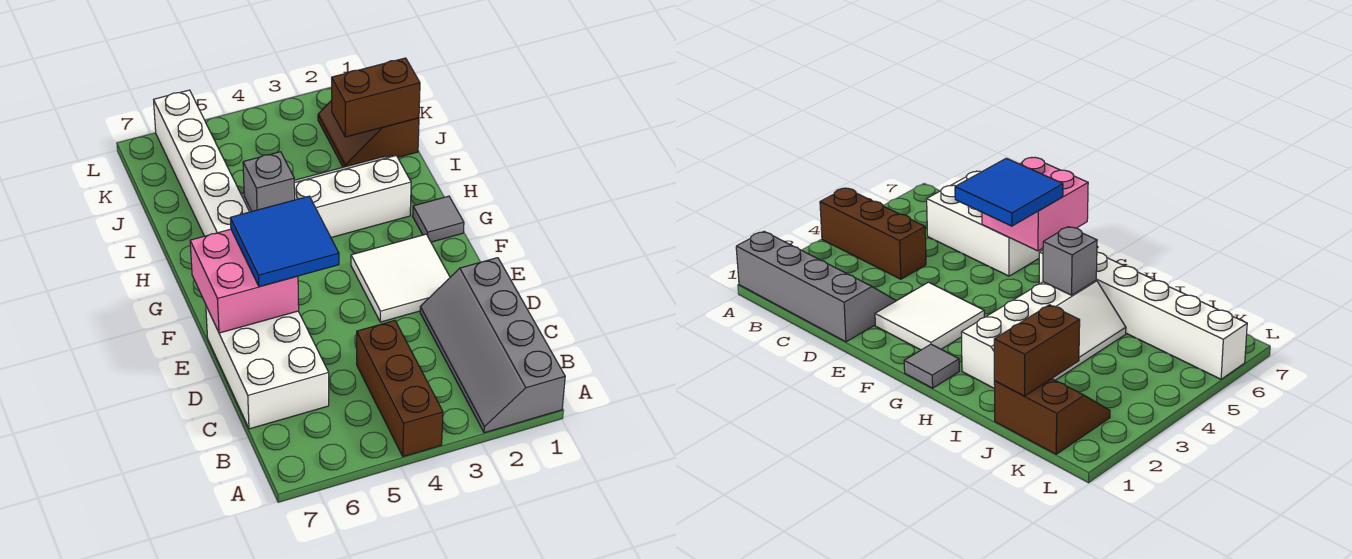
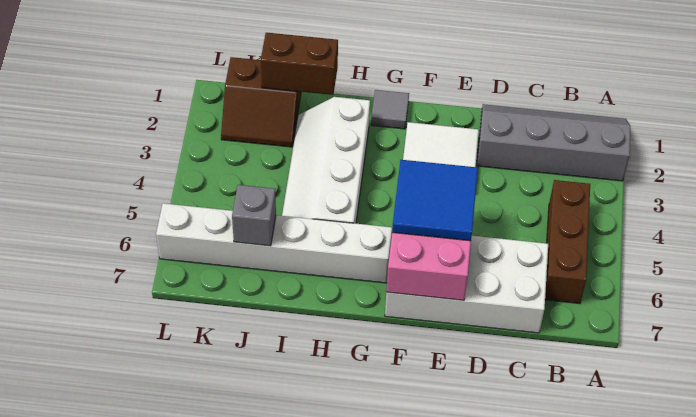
grey slope A1:D2 level 1 top 1 -> grey slope A1:D2 level 1 top 2
brown brick A4:C4 level 1 -> brown brick B4:B6 level 1
white brick C6:E7 level 1 -> white brick C6:F7 level 1
grey brick H5 level 2 -> grey brick J6 level 2
brown brick J1:J2 level 2 -> brown brick I1:J1 level 2

